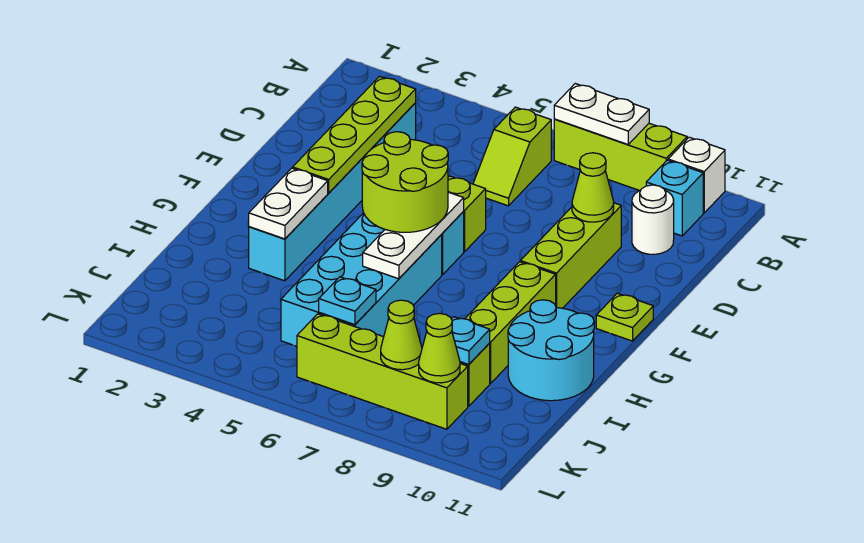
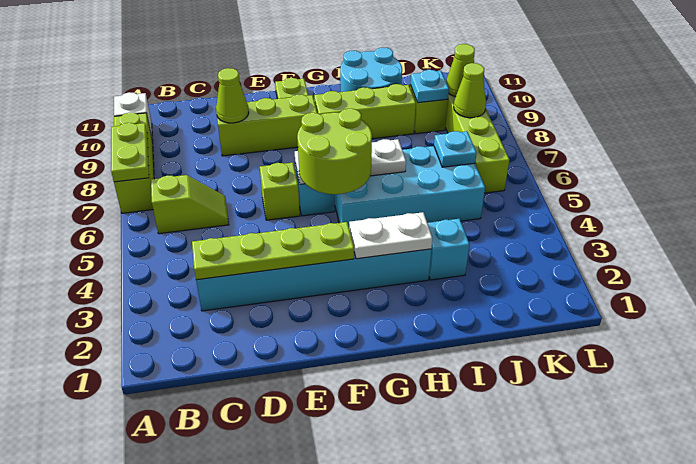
white plate A7:A8 level 2 -> lime plate A7:A8 level 2
cyan brick B10 level 1 -> cyan brick I3 level 1
white round brick C10 level 1 -> none

